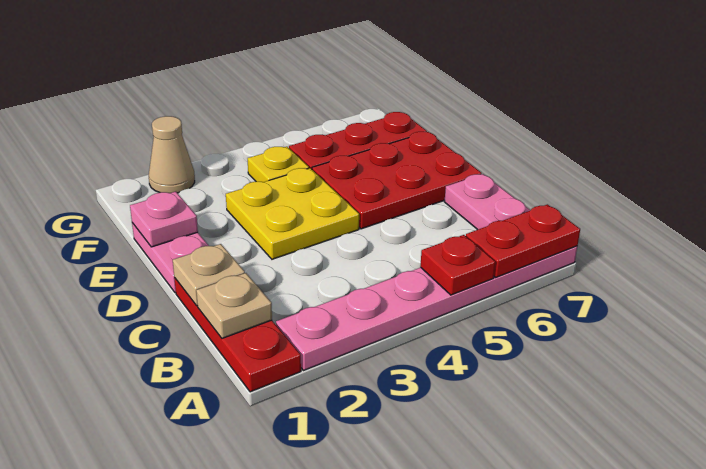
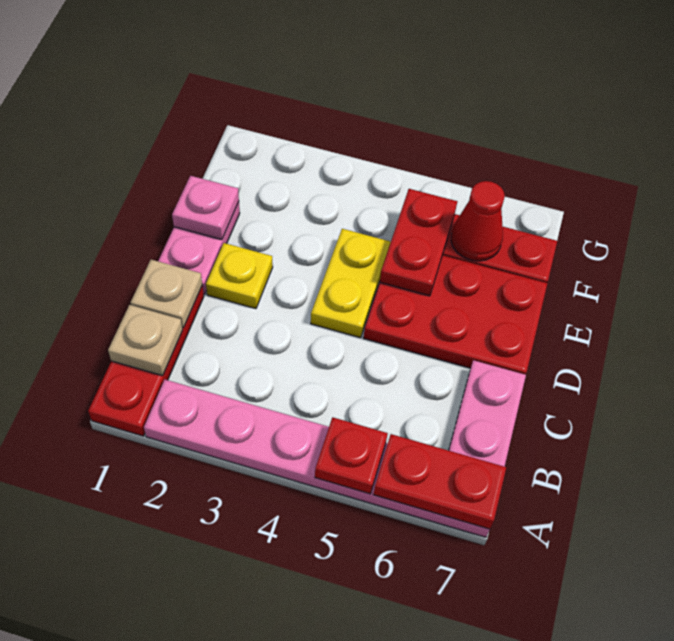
yellow plate D3:E4 level 1 -> yellow plate D4:E4 level 1
none -> red plate E5:F5 level 2
yellow plate F4 level 1 -> yellow plate D2 level 1
none -> red cone F6 level 2
tan cone G2 level 1 -> none

